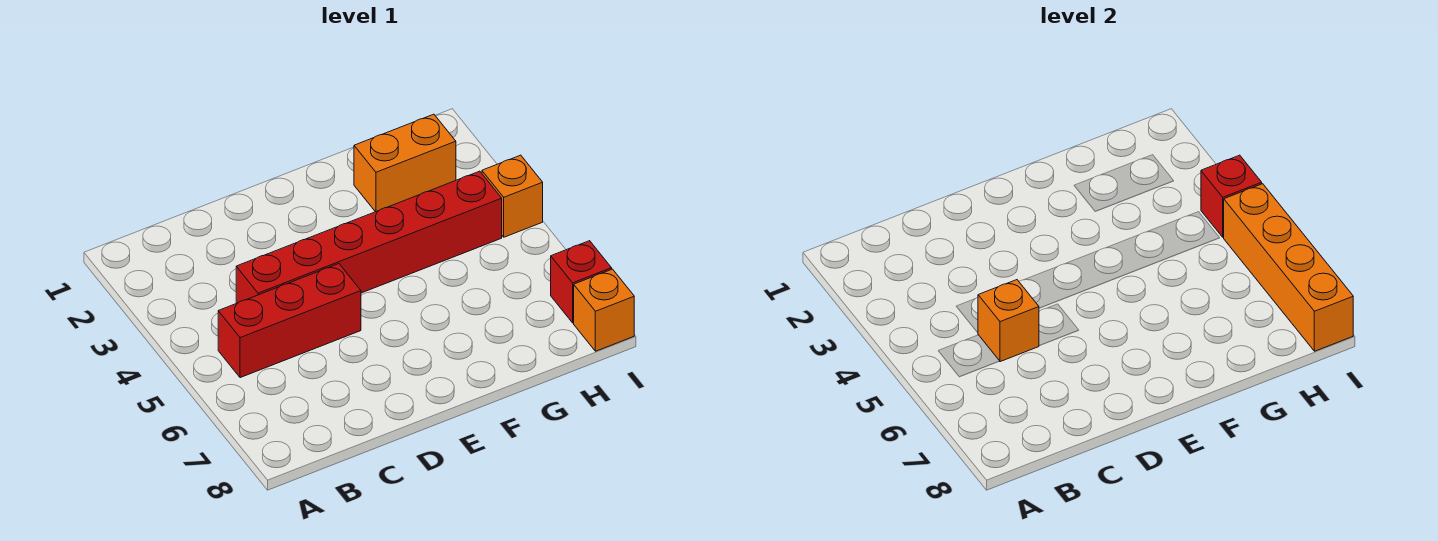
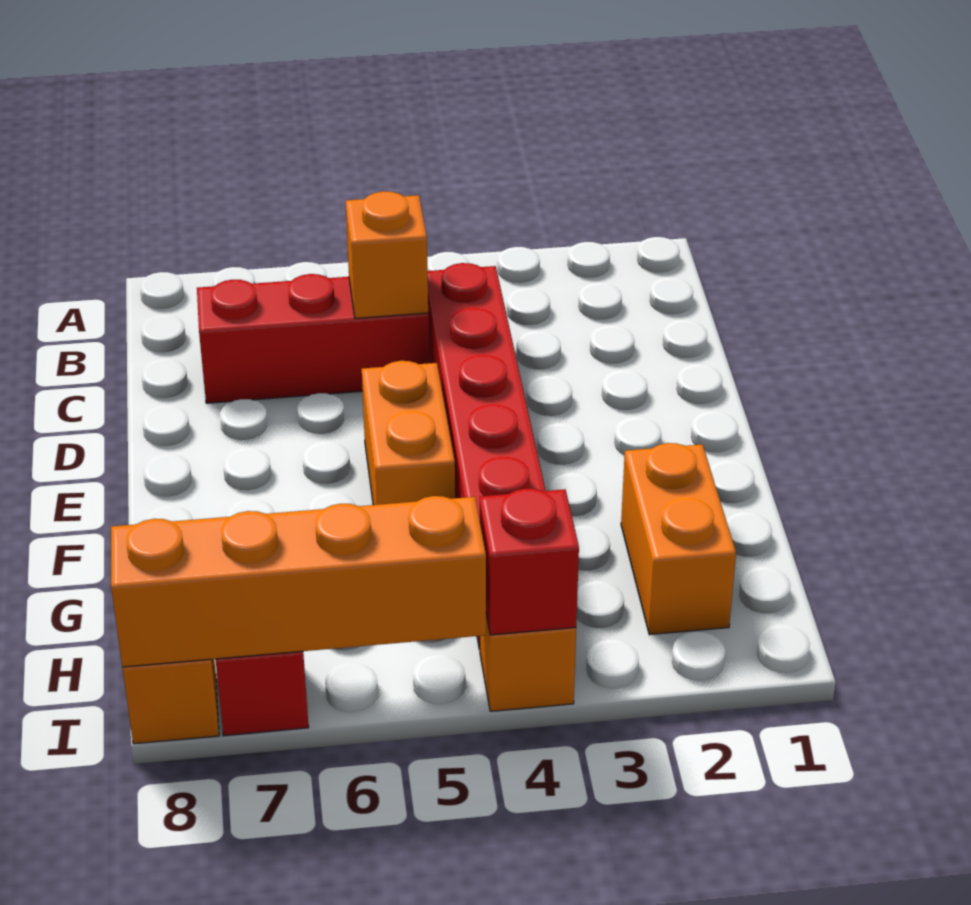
red brick B5:D5 level 1 -> red brick C5:C7 level 1
none -> orange brick E5:F5 level 1

